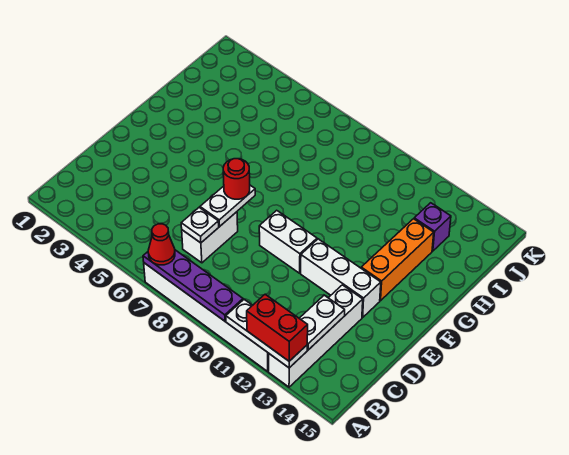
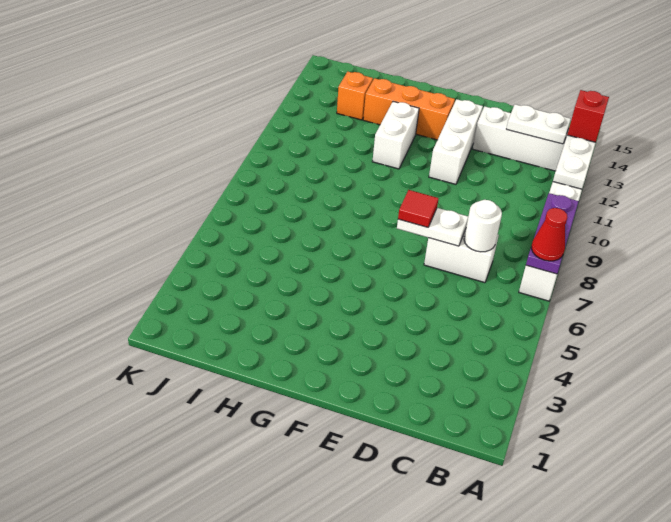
purple plate A7:A10 level 2 -> purple plate A7:A9 level 2
red brick A12:A13 level 3 -> red brick A13 level 3
white plate C7 level 2 -> white round brick C7 level 2
red round brick E7 level 3 -> red tile E7 level 3
white brick E9:E10 level 1 -> white brick G11:G12 level 1
purple brick I13 level 1 -> orange brick I13 level 1

